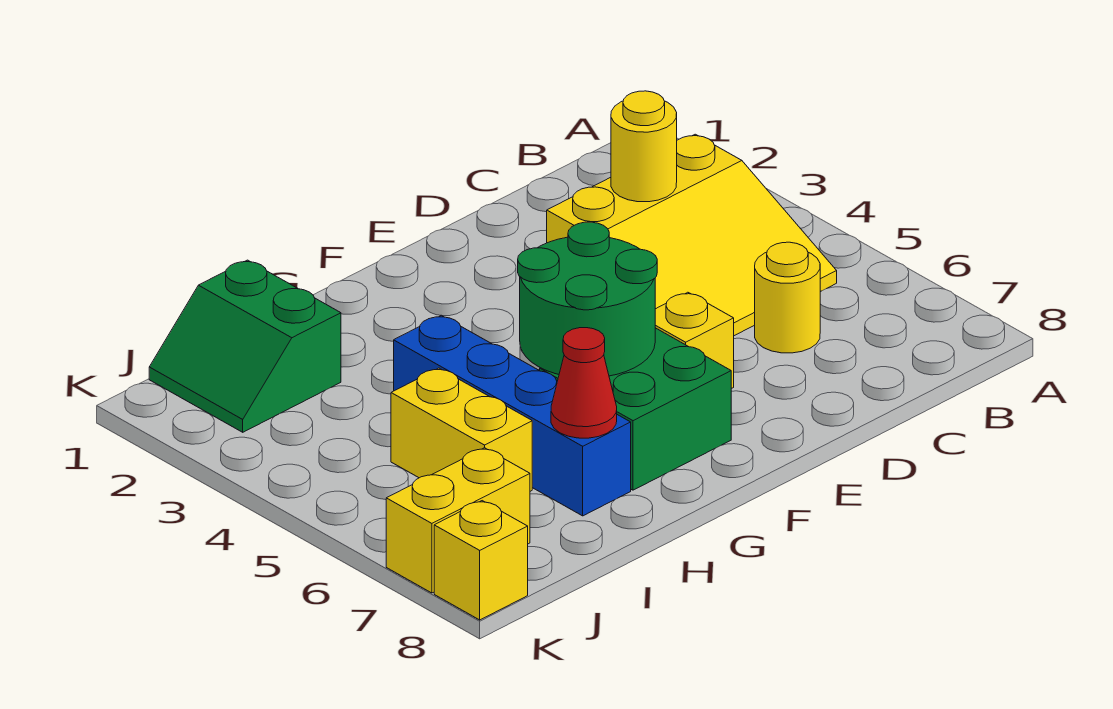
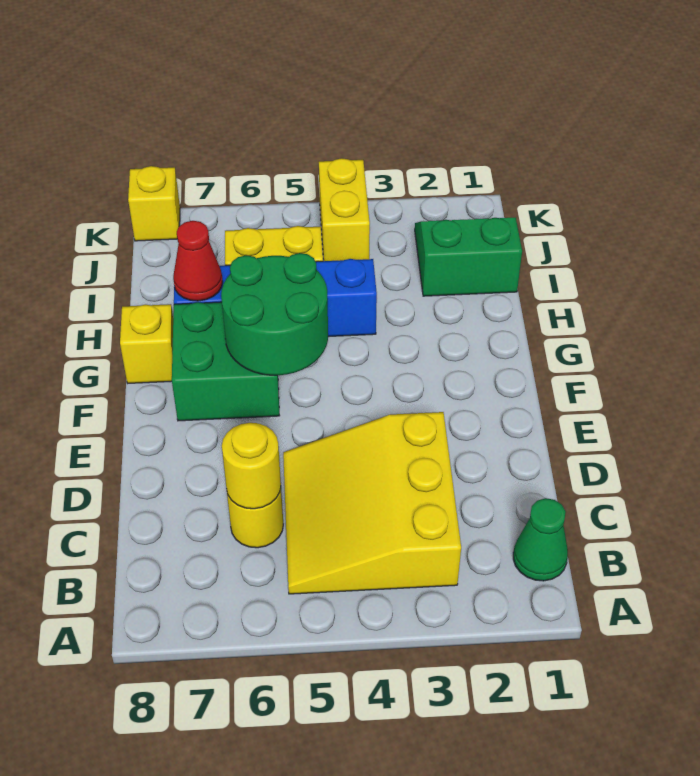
none -> green cone B1 level 1
yellow round brick C3 level 2 -> yellow round brick C6 level 2
yellow brick E6 level 1 -> yellow brick G8 level 1
yellow brick J7:K7 level 1 -> yellow brick J4:K4 level 1

